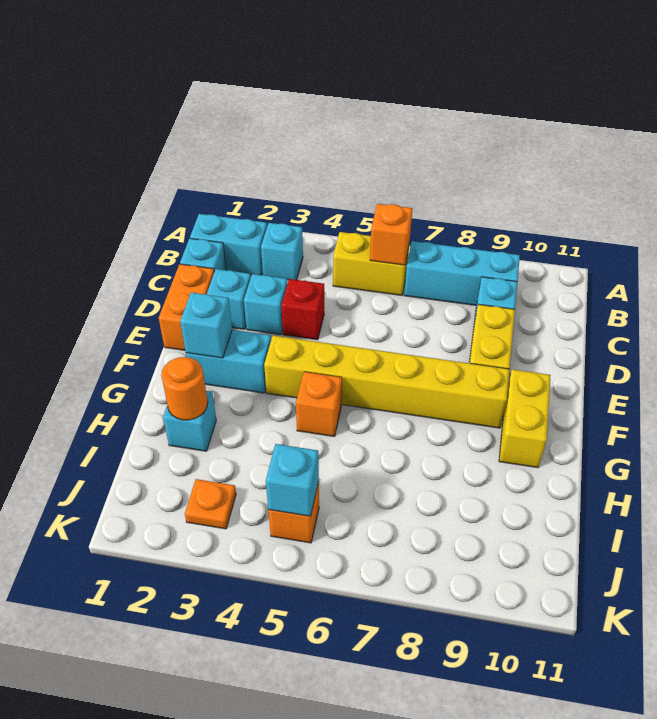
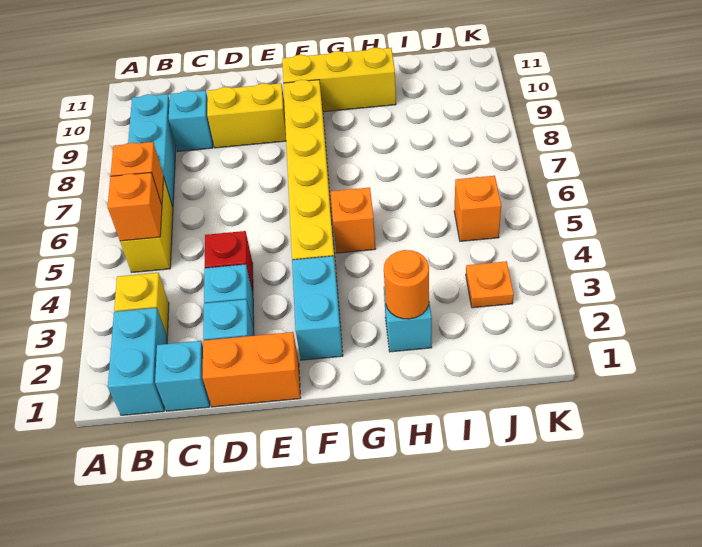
cyan brick B3 level 1 -> yellow brick B3 level 1
none -> orange brick B5 level 2
cyan brick F2 level 2 -> none
yellow brick F10:G10 level 1 -> yellow brick F10:H10 level 1
cyan brick J5 level 2 -> none

